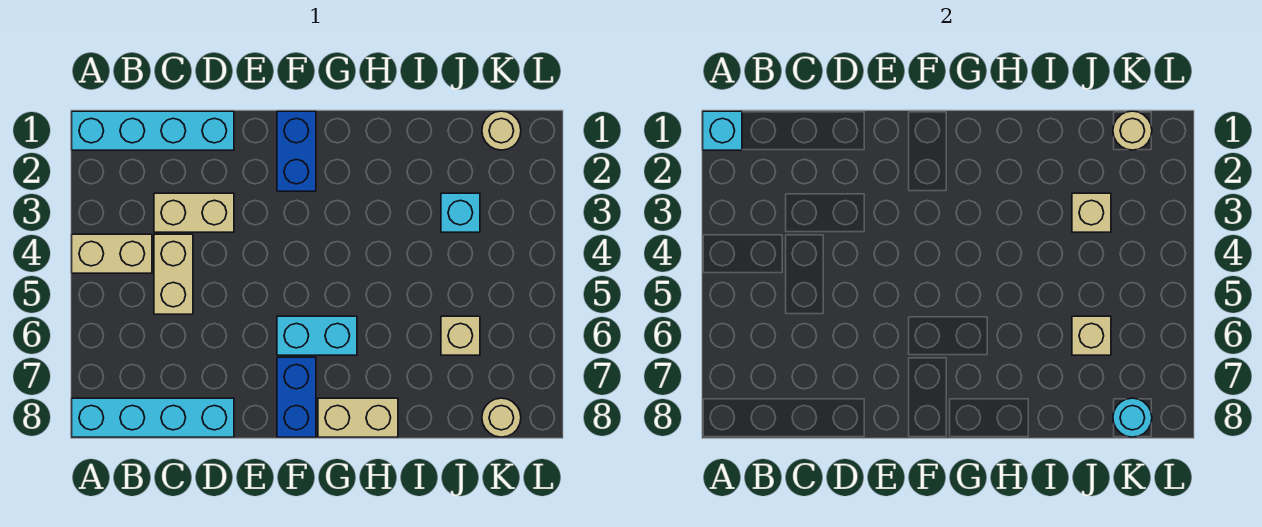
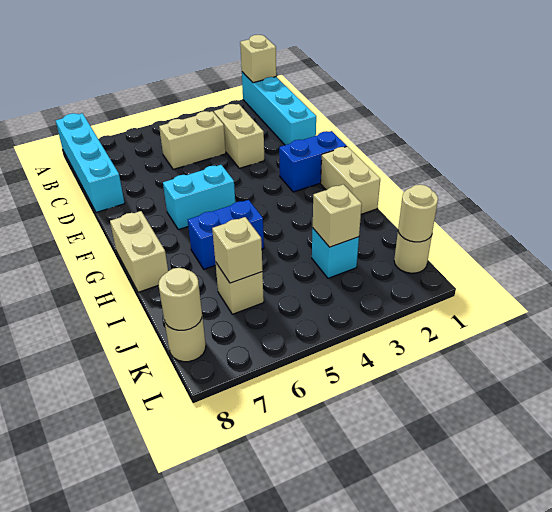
cyan brick A1 level 2 -> tan brick A1 level 2
tan brick A4:B4 level 1 -> tan brick G1:H1 level 1
cyan brick F6:G6 level 1 -> cyan brick F5:F6 level 1
blue brick F7:F8 level 1 -> blue brick H5:H6 level 1
cyan round brick K8 level 2 -> tan round brick K8 level 2

